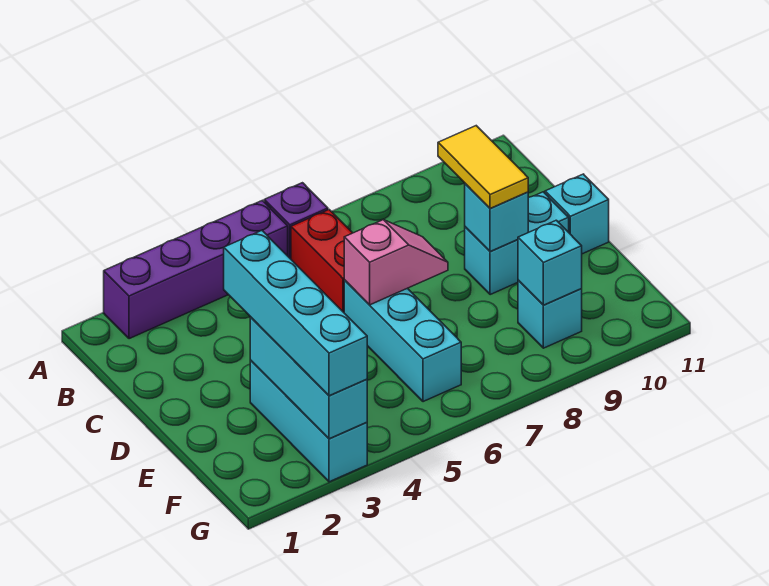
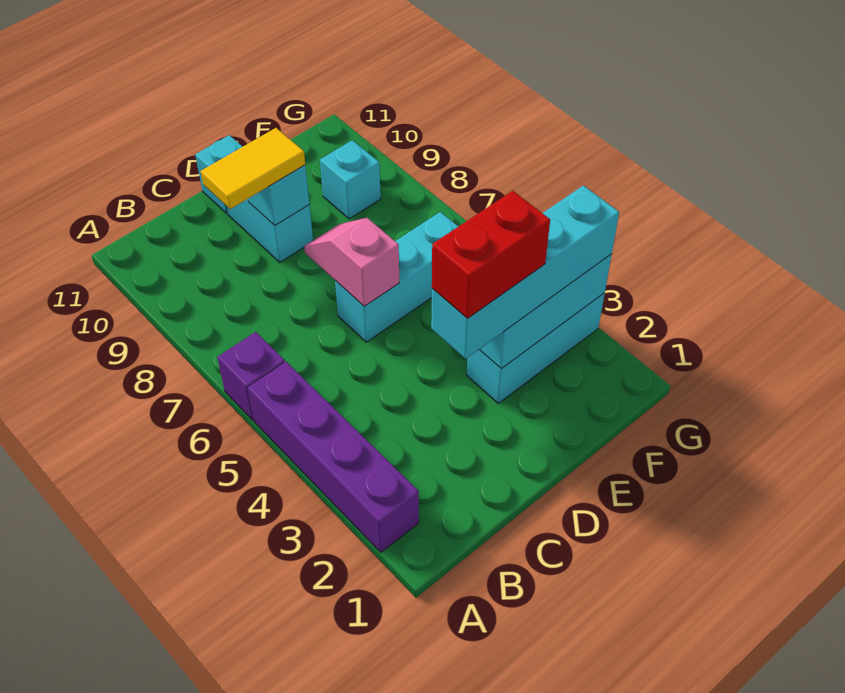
red brick B6:C6 level 1 -> red brick D3:E3 level 4
cyan brick F9 level 2 -> none

